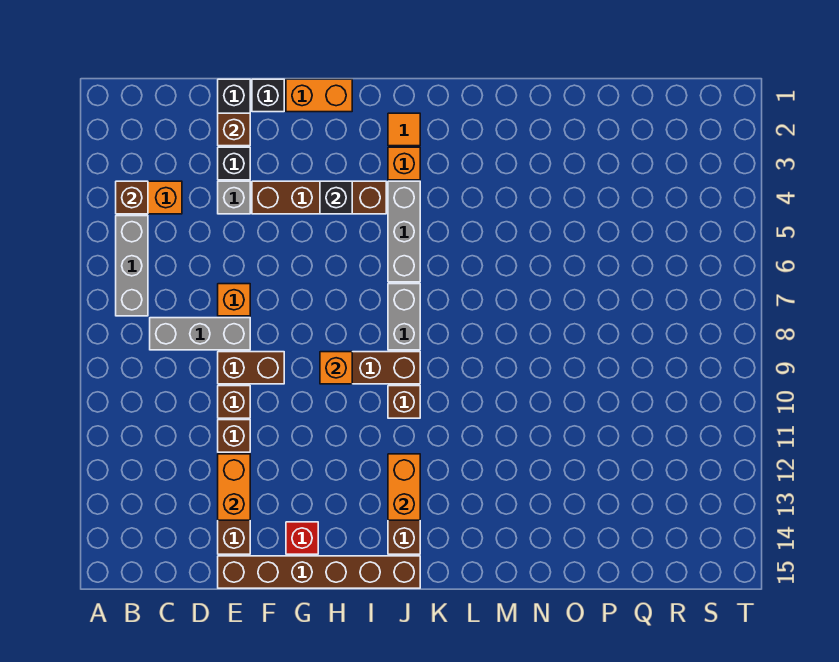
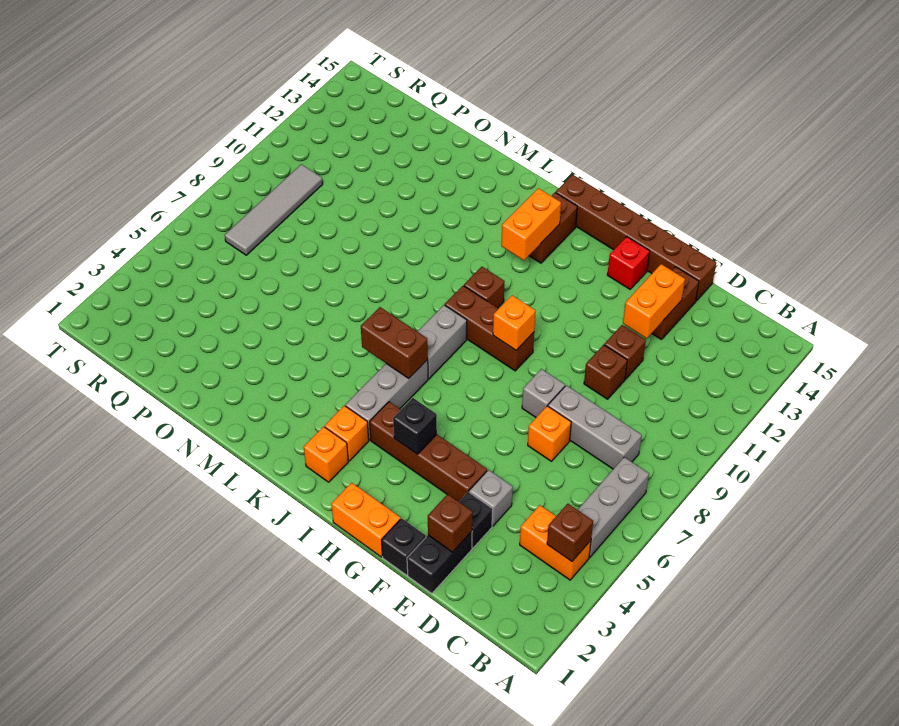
brown brick E9:F9 level 1 -> brown brick J6:K6 level 2
none -> grey brick F8 level 1
orange tile J2 level 1 -> orange brick J2 level 1
none -> grey tile R7:R10 level 1

